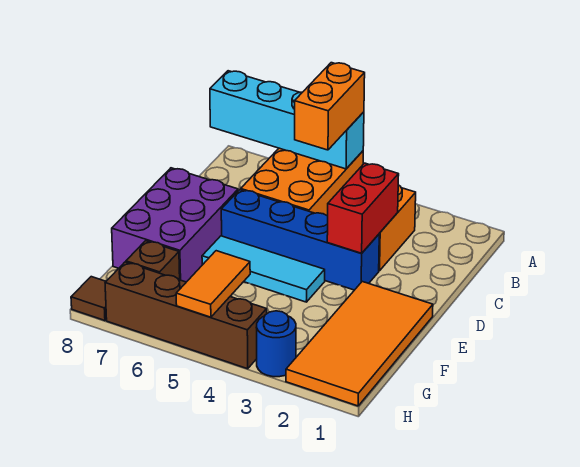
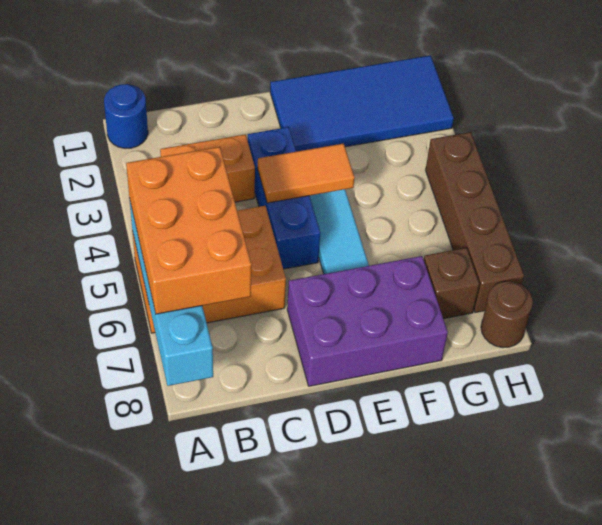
orange brick A5:B5 level 3 -> orange brick A5:B7 level 3
red brick C3:D3 level 2 -> none
blue brick D3:D6 level 1 -> blue brick D3:D5 level 1
orange tile E1:H2 level 1 -> blue tile E1:H2 level 1
orange tile G5:H5 level 2 -> orange tile D4:E4 level 2
blue round brick H3 level 1 -> blue round brick A1 level 1
brown tile H8 level 1 -> brown round brick H8 level 1

